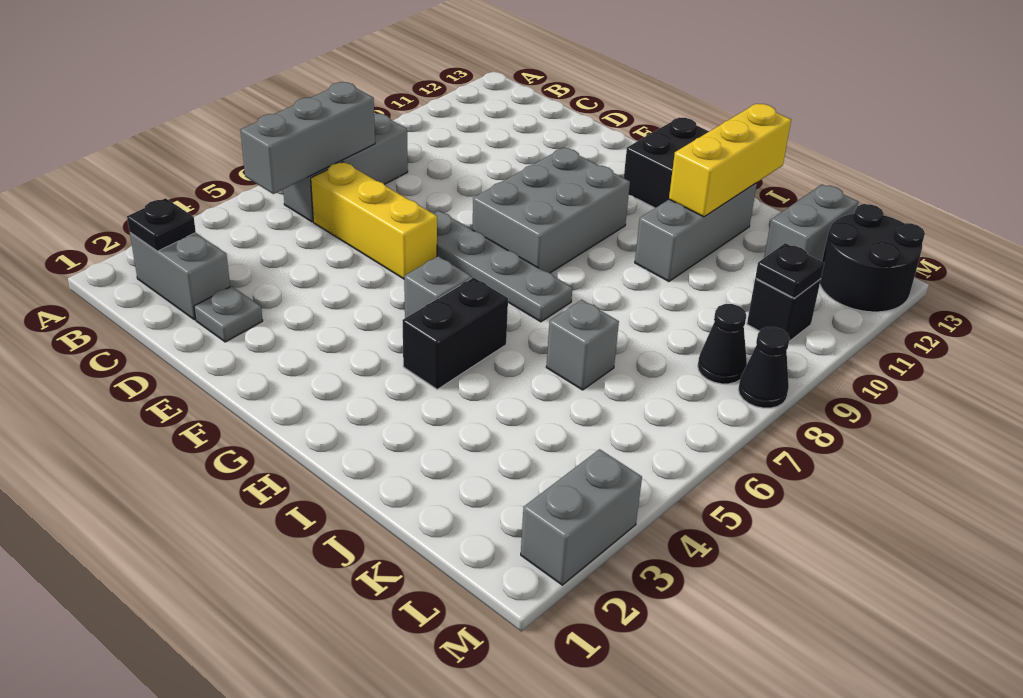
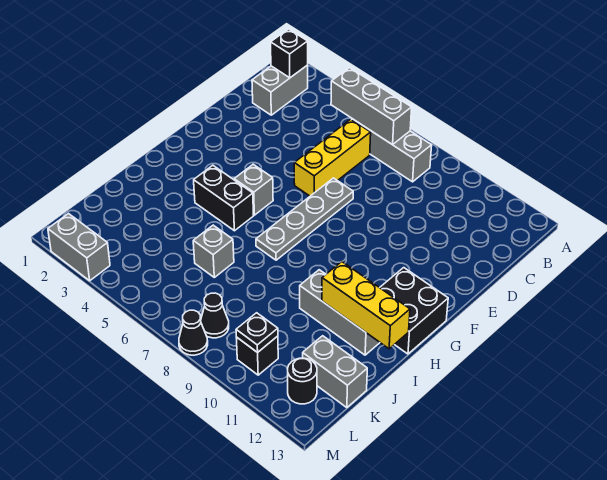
black plate B2 level 2 -> black brick B2 level 2
grey plate D2 level 1 -> none
grey brick F8:G10 level 1 -> none
black round brick L12:M13 level 1 -> black round brick L12 level 1

